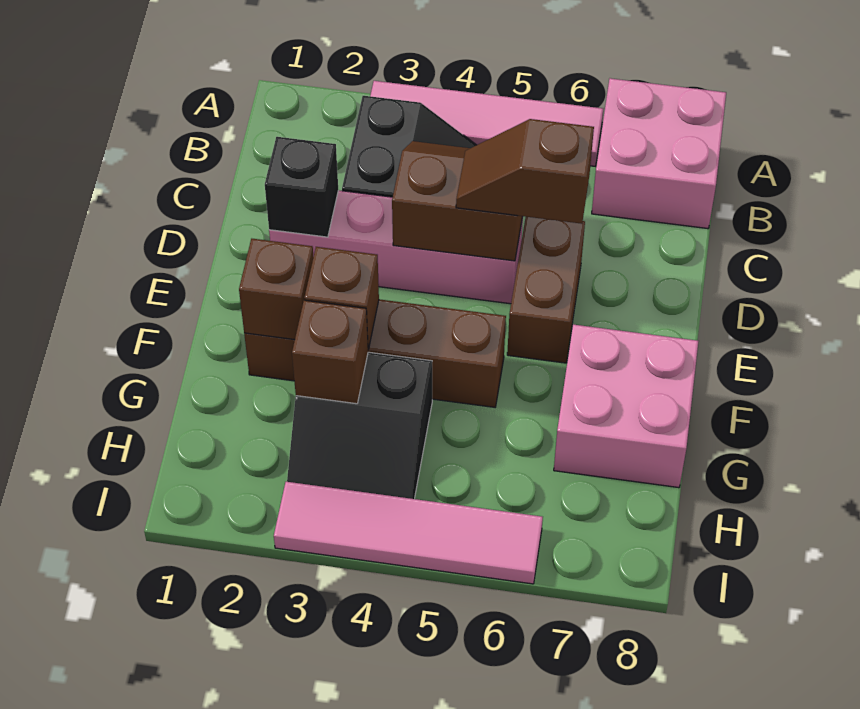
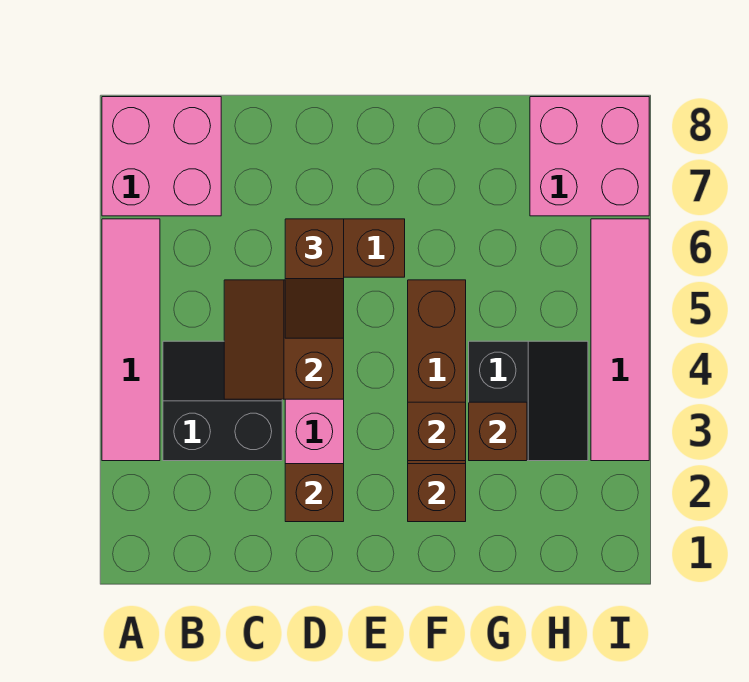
black brick D2 level 2 -> brown brick D2 level 2
pink brick F7:G8 level 1 -> pink brick H7:I8 level 1

